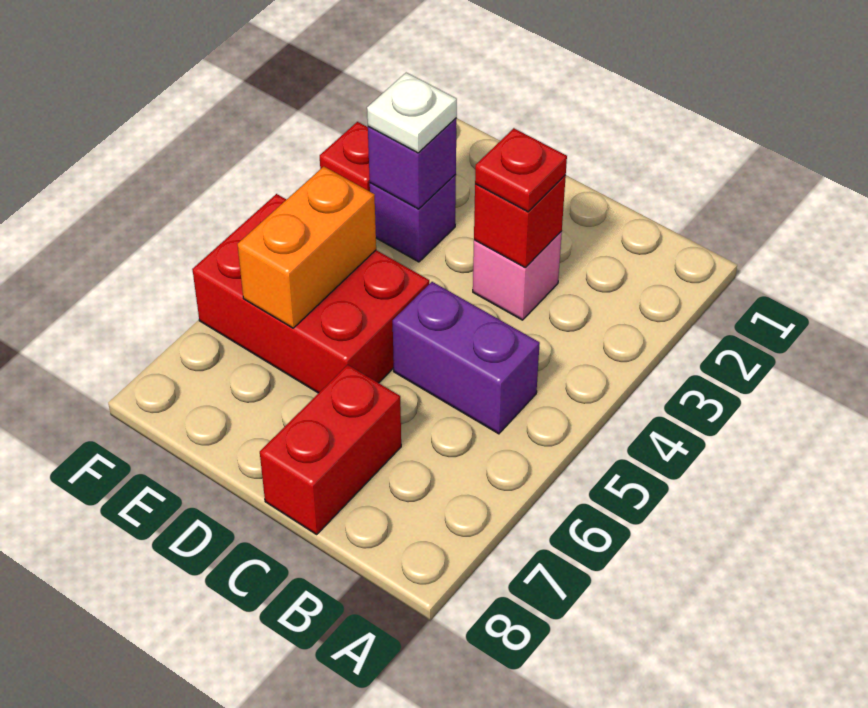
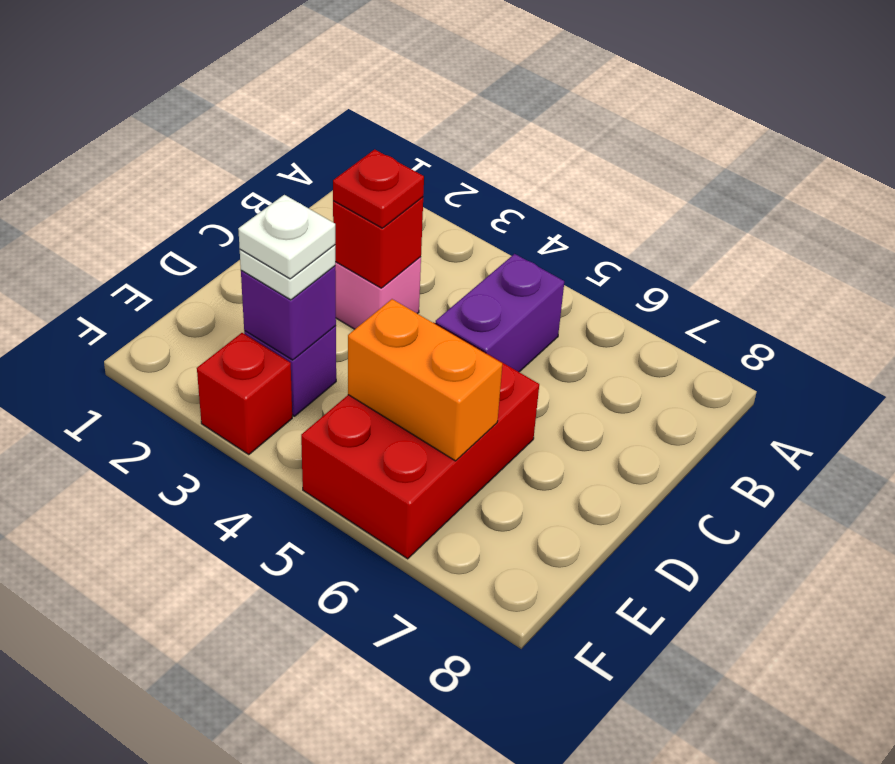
red brick C7:C8 level 1 -> none
none -> white plate E3 level 4

